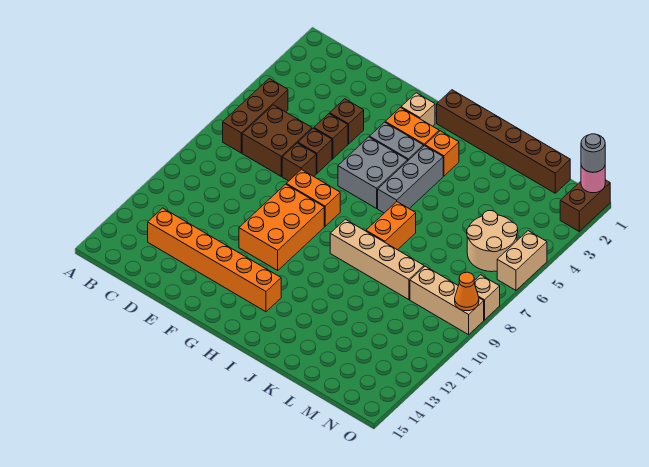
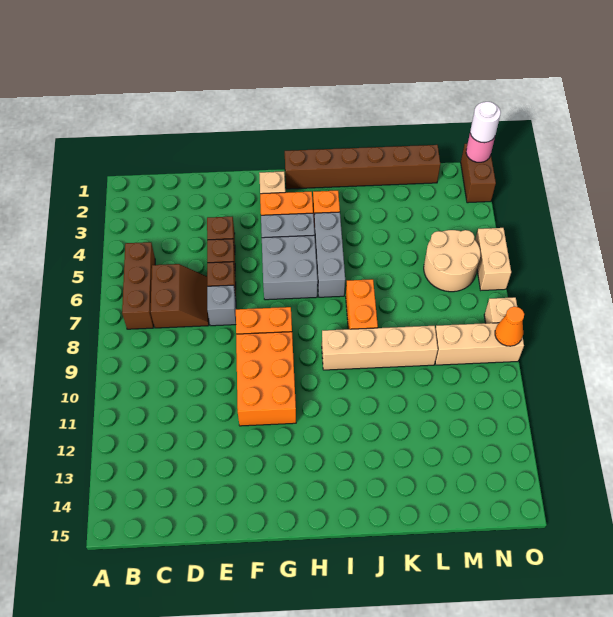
brown brick C6:D7 level 1 -> brown slope C6:D7 level 1 top C
orange brick C13:H13 level 1 -> none
brown brick E7 level 1 -> grey brick E7 level 1
grey round brick O1 level 3 -> white round brick O1 level 3

